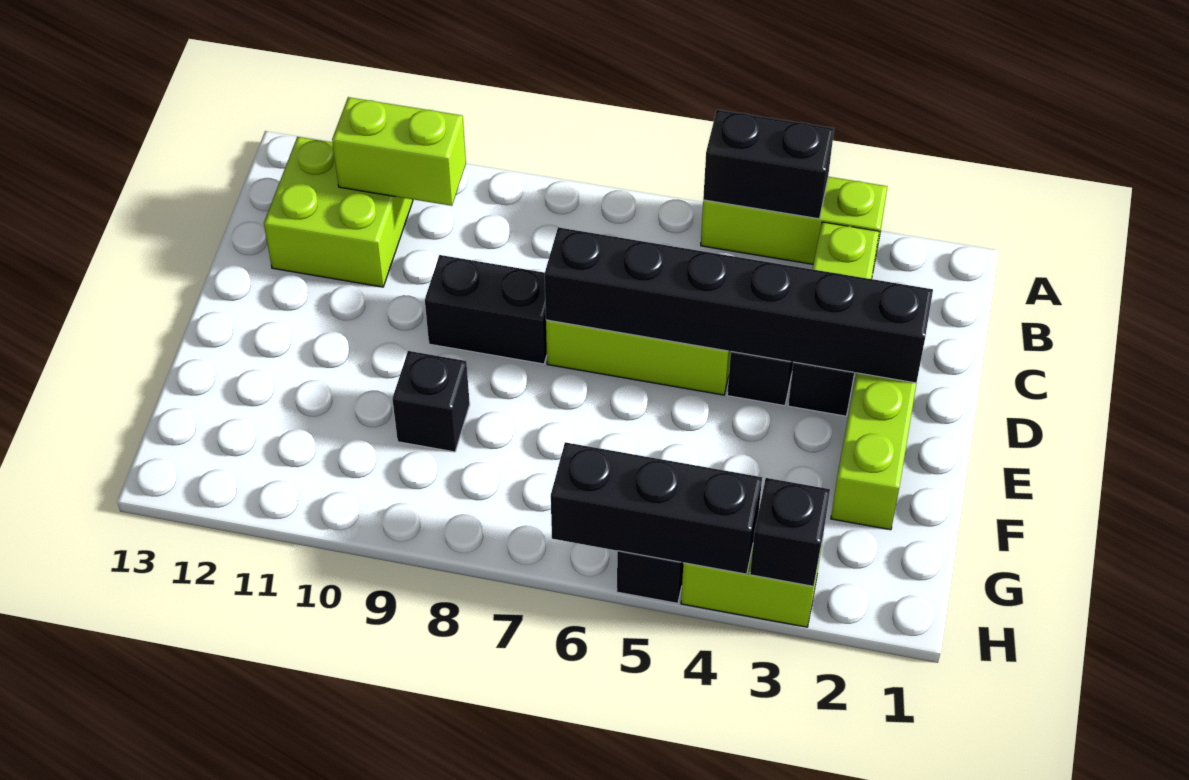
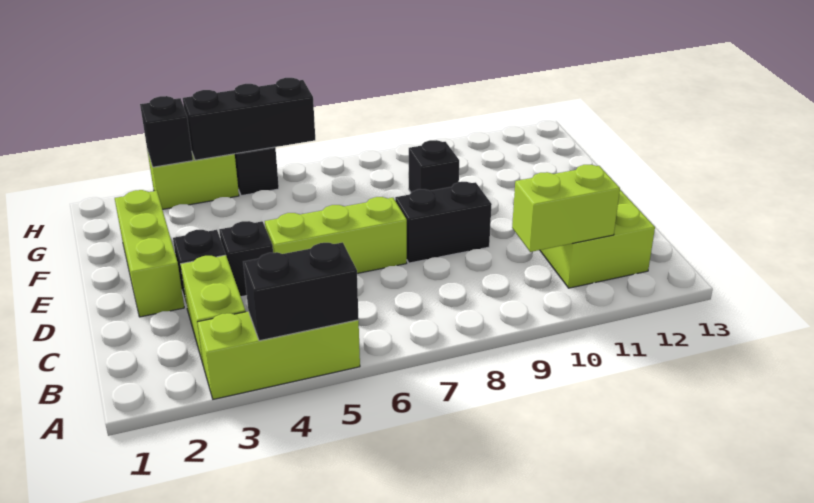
black brick D2:D7 level 2 -> none

